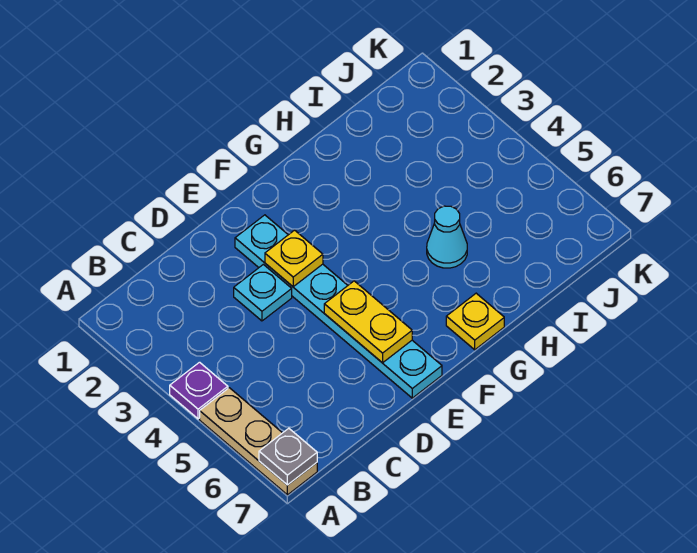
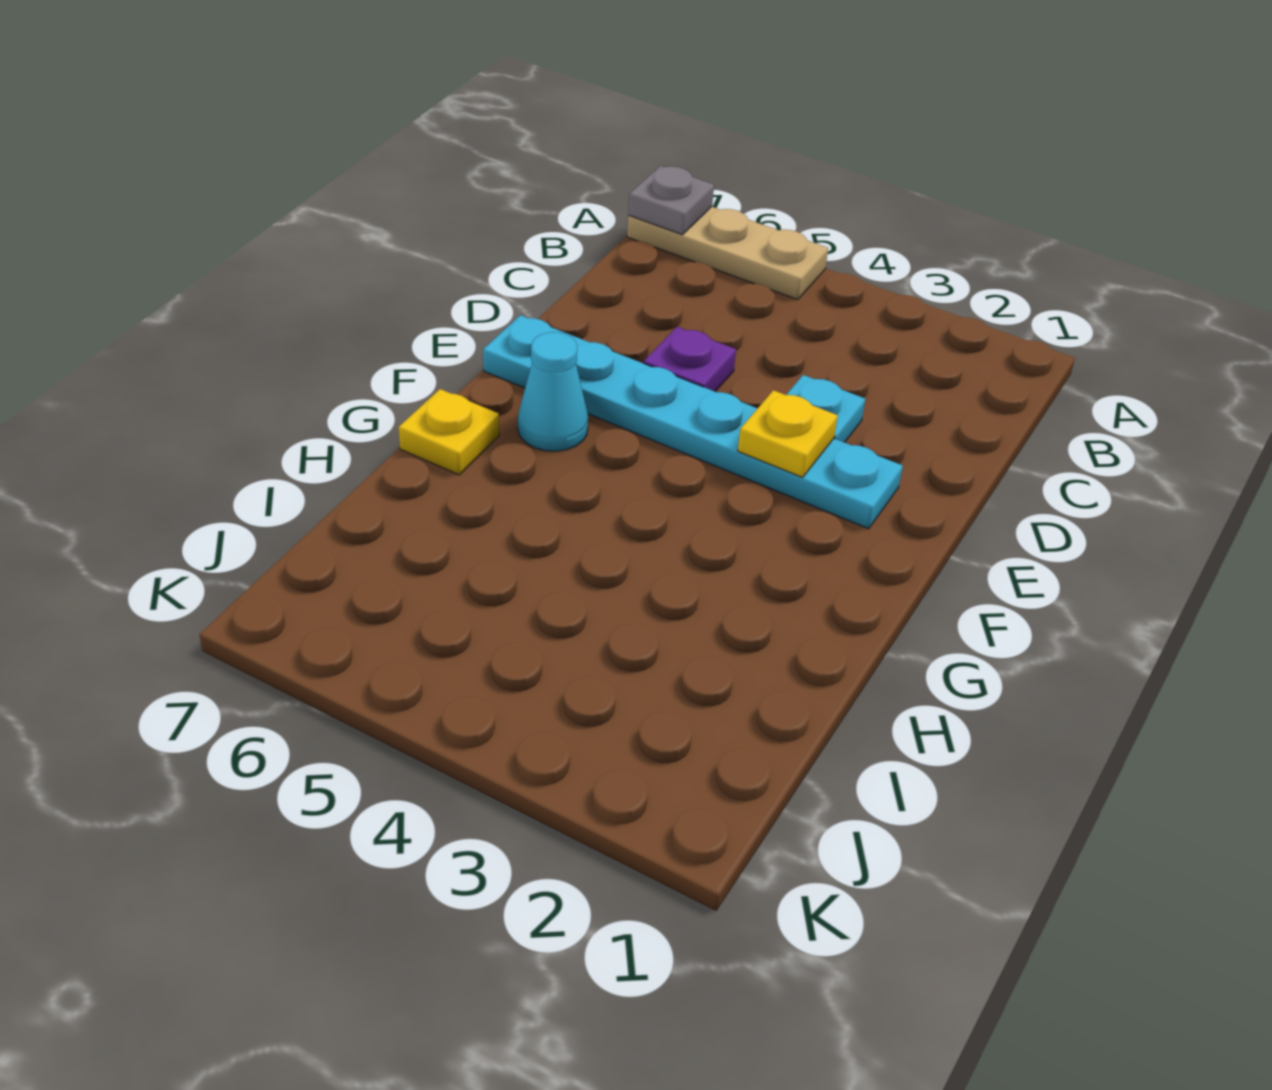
purple plate A4 level 1 -> purple plate D5 level 1
yellow plate E5:E6 level 2 -> none
cyan cone H5 level 1 -> cyan cone F6 level 1

